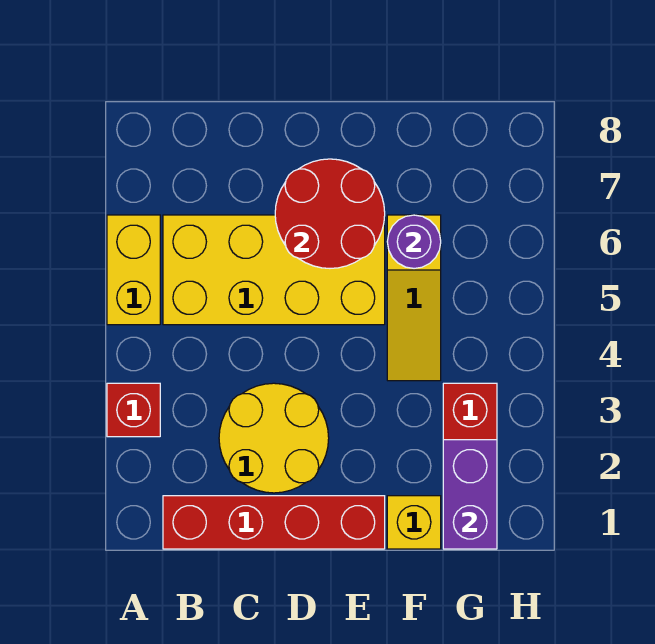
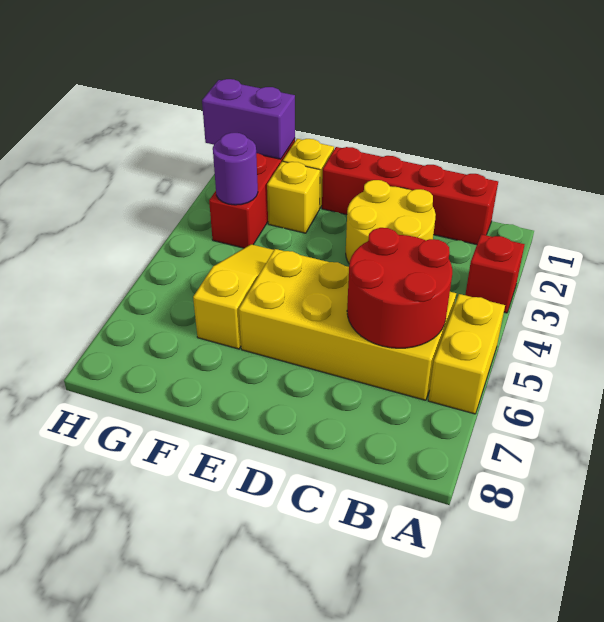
red round brick D6:E7 level 2 -> red round brick B5:C6 level 2
none -> yellow brick F2 level 1
purple round brick F6 level 2 -> purple round brick G3 level 2
purple brick G1:G2 level 2 -> purple brick G1:H1 level 2

